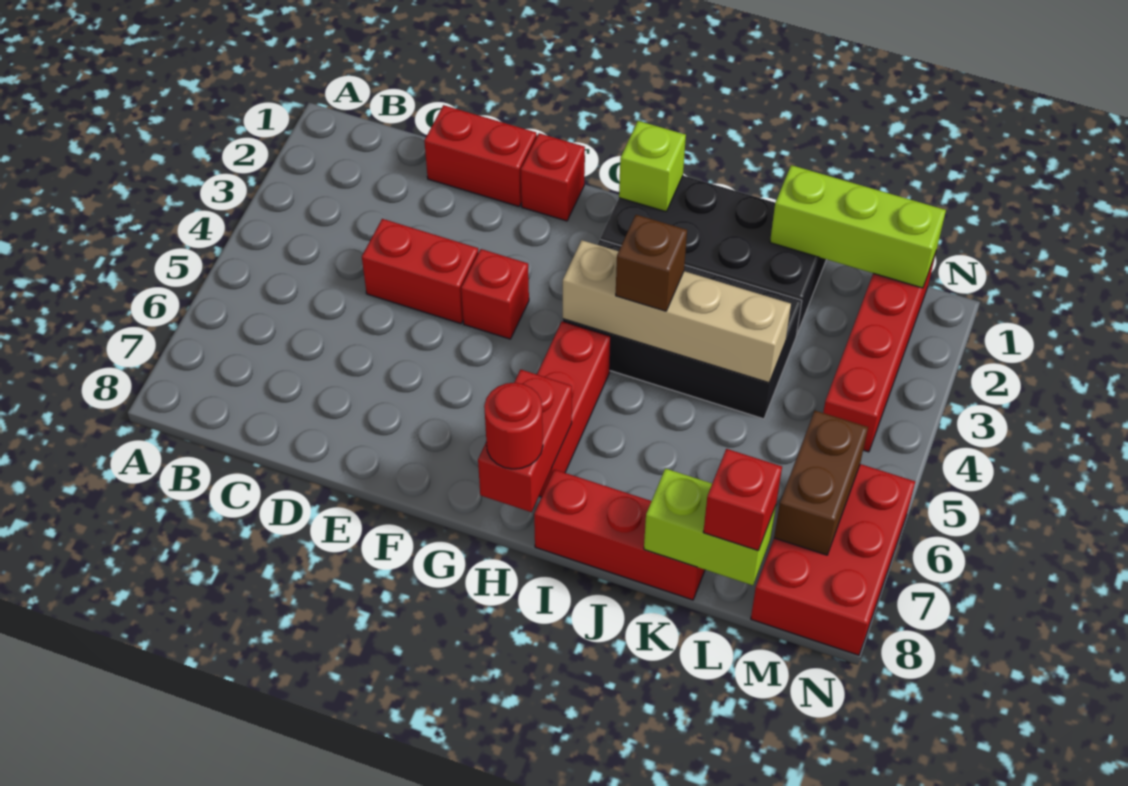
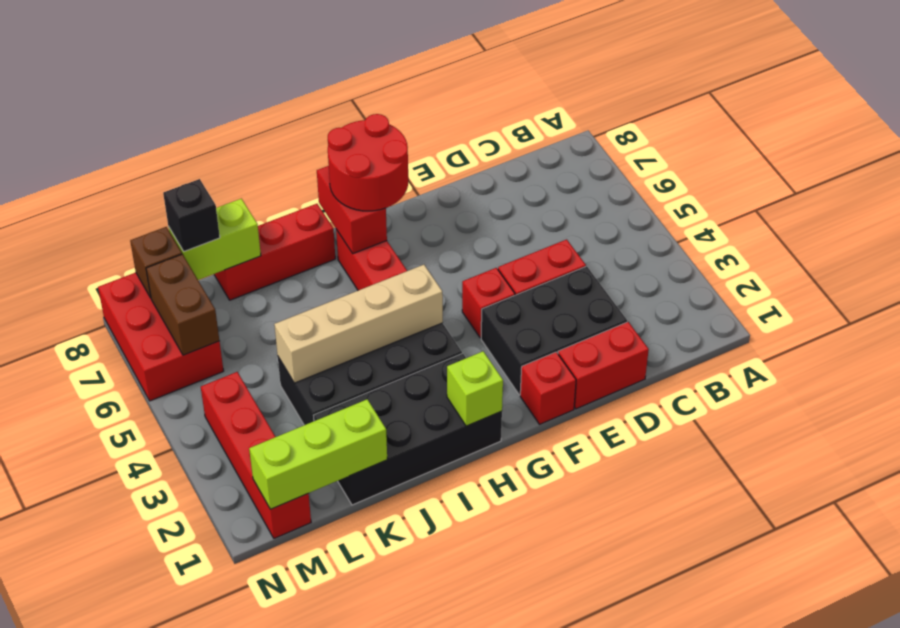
none -> black brick D2:F3 level 1
red round brick H8 level 3 -> red round brick G7:H8 level 3
brown brick I4 level 3 -> brown brick M8 level 2
red brick L8 level 3 -> black brick L8 level 3

